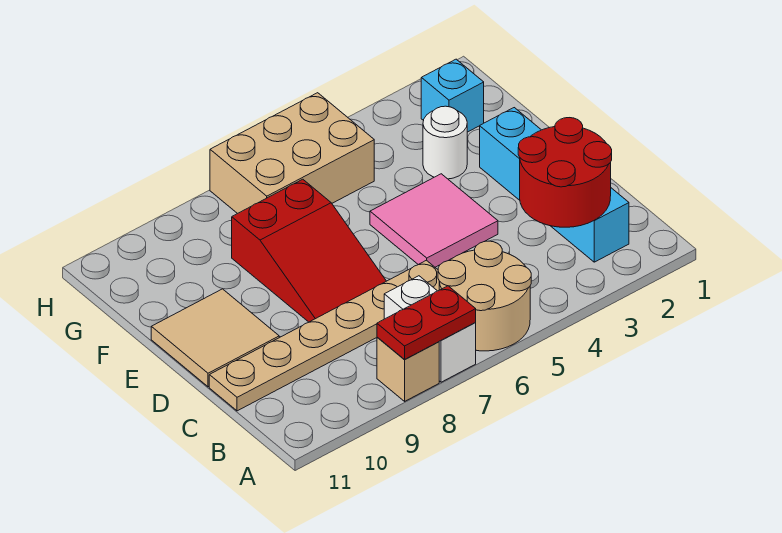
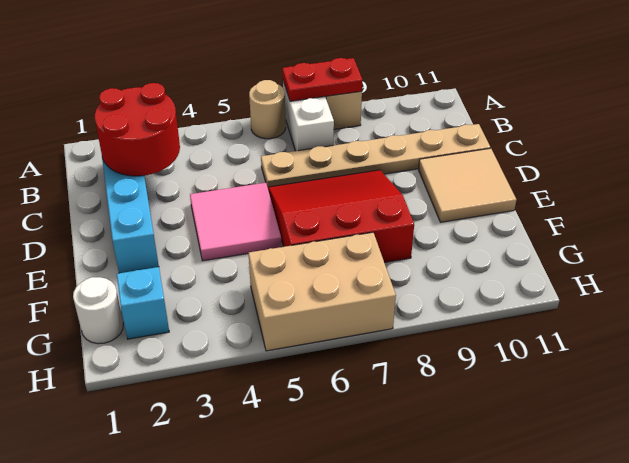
tan round brick A5:B6 level 1 -> tan round brick A6 level 1
red slope D7:F8 level 1 top F -> red slope D6:F8 level 1 top F
white round brick F3 level 1 -> white round brick G1 level 1

